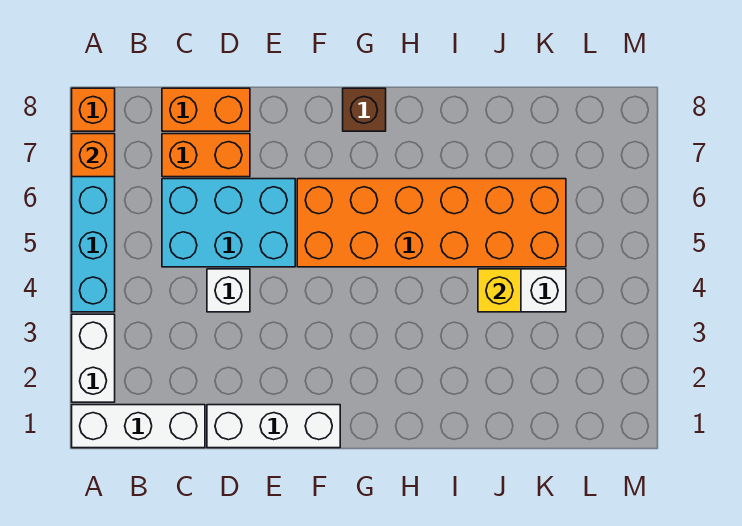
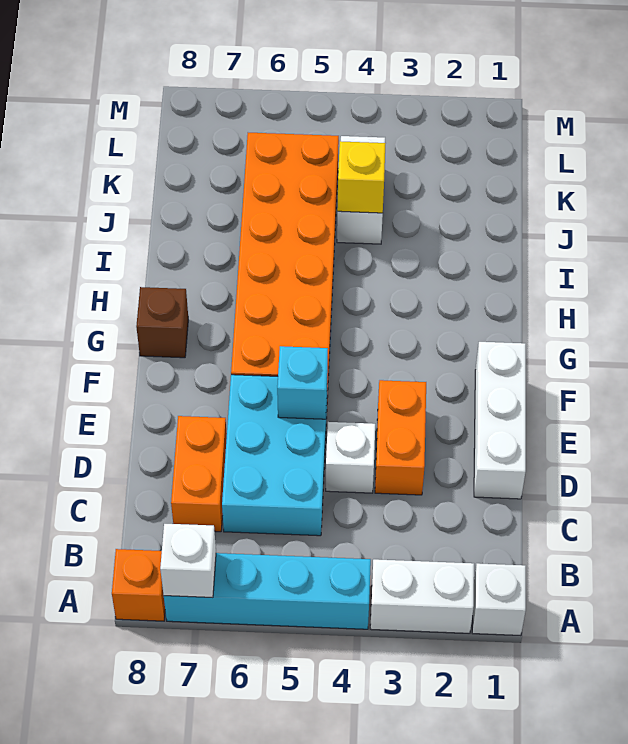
white brick A1:C1 level 1 -> white brick A1 level 1
orange brick A7 level 2 -> white brick A7 level 2
orange brick C8:D8 level 1 -> orange brick D3:E3 level 1
none -> cyan brick E5 level 2

